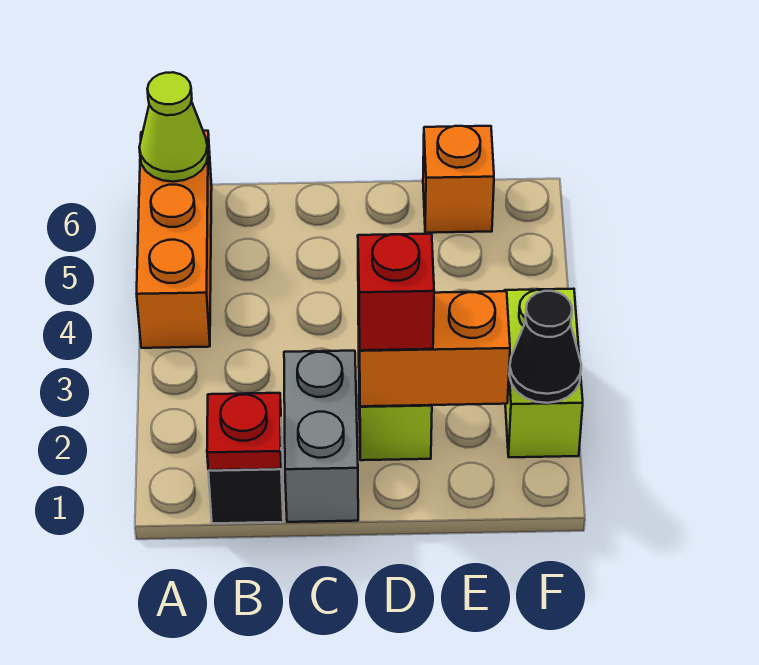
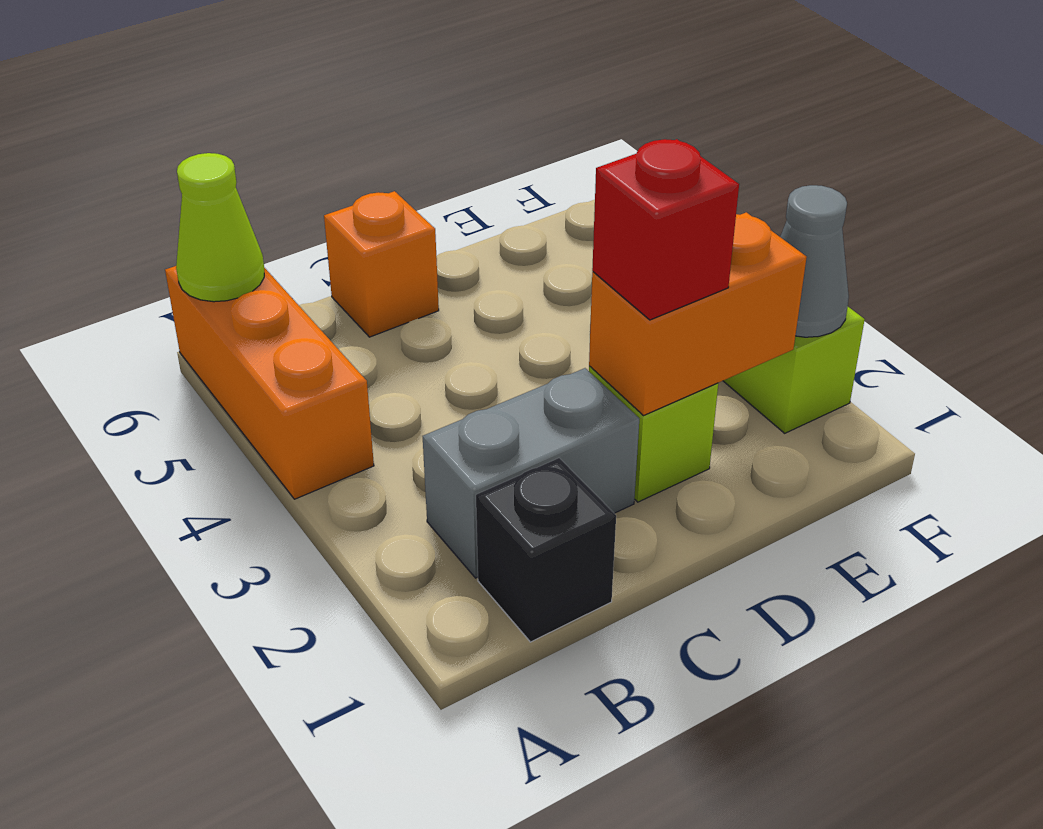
red plate B1 level 2 -> none
grey brick C1:C2 level 1 -> grey brick B2:C2 level 1
orange brick E6 level 1 -> orange brick C6 level 1
black cone F2 level 2 -> grey cone F2 level 2

